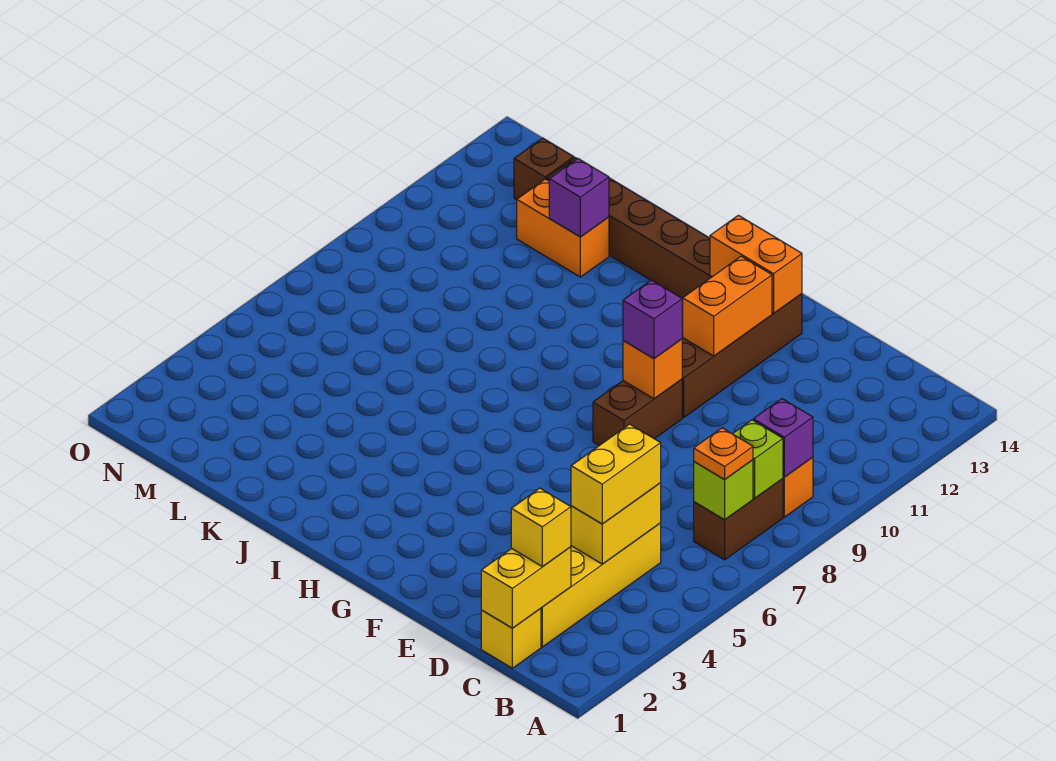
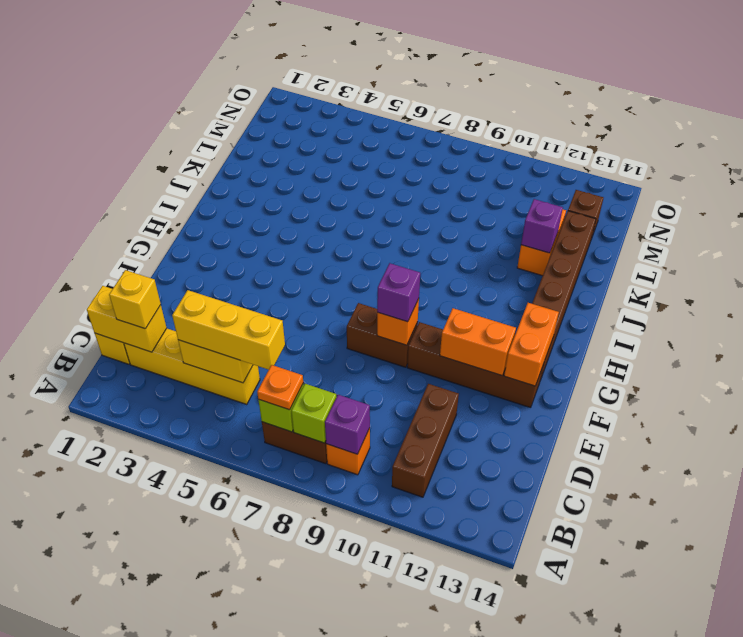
none -> brown brick B11:D11 level 1
yellow brick C4:C5 level 3 -> yellow brick C4:C6 level 3

